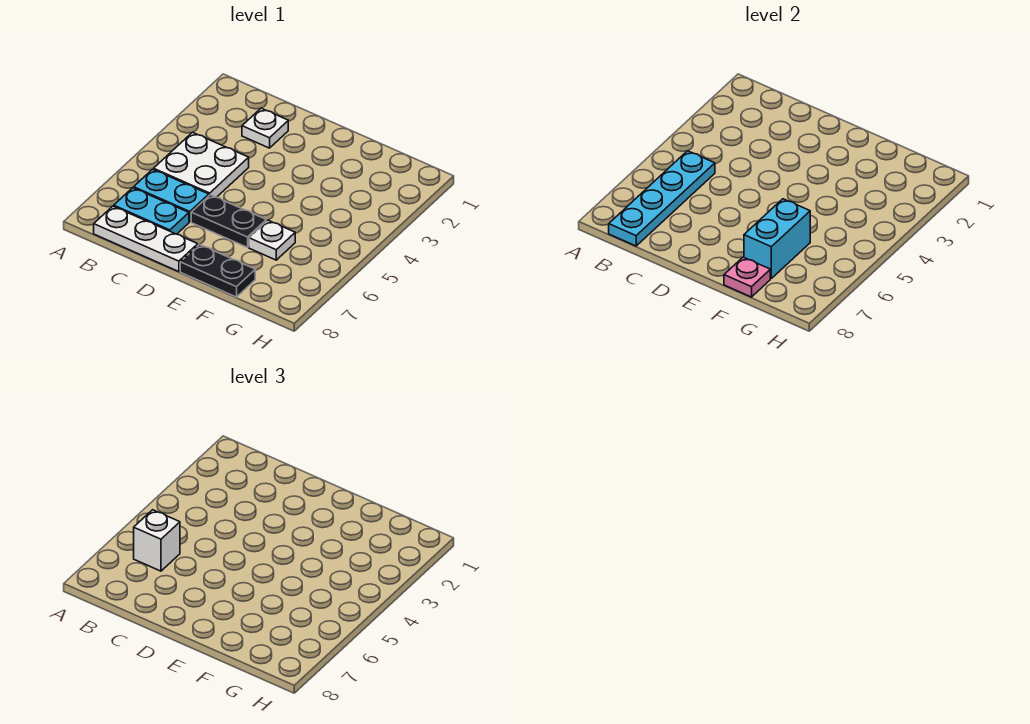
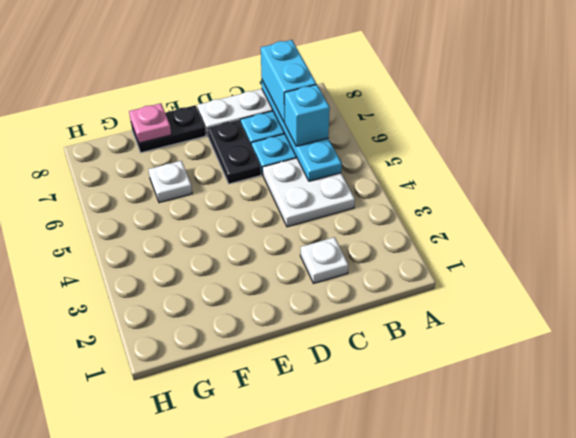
white brick B6 level 3 -> cyan brick B6 level 3
black plate D6:E6 level 1 -> black plate D6:D7 level 1
cyan brick F6:F7 level 2 -> cyan brick B7:B8 level 3

